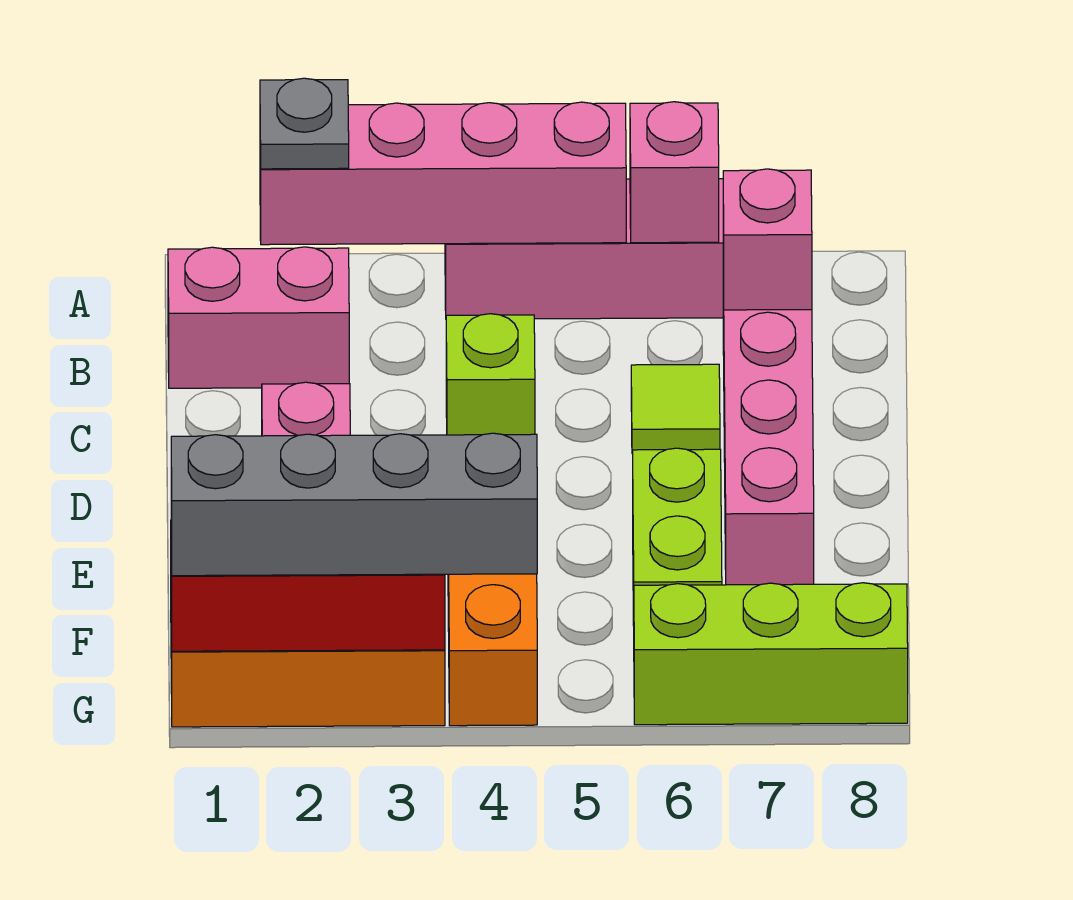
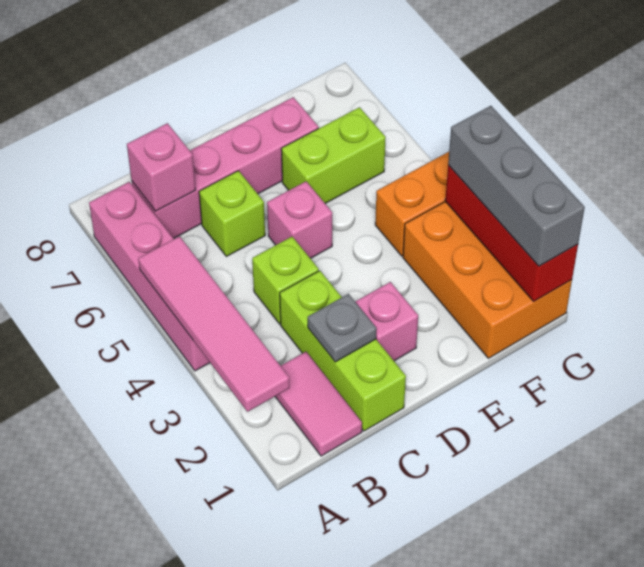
pink brick A2:A5 level 2 -> pink tile A2:A5 level 2
grey plate A2 level 3 -> grey plate C2 level 2
pink brick A6 level 2 -> pink brick D5 level 1
pink brick B1:B2 level 1 -> pink tile B1:B2 level 1
lime tile C6 level 1 -> lime brick C6 level 1
grey brick G1:G4 level 3 -> grey brick G1:G3 level 3
lime brick G6:G8 level 1 -> lime brick C1:C3 level 1

